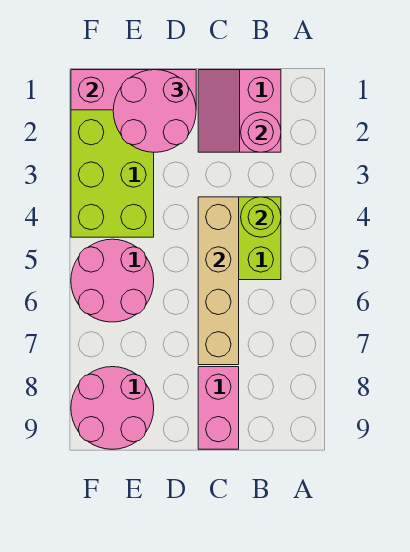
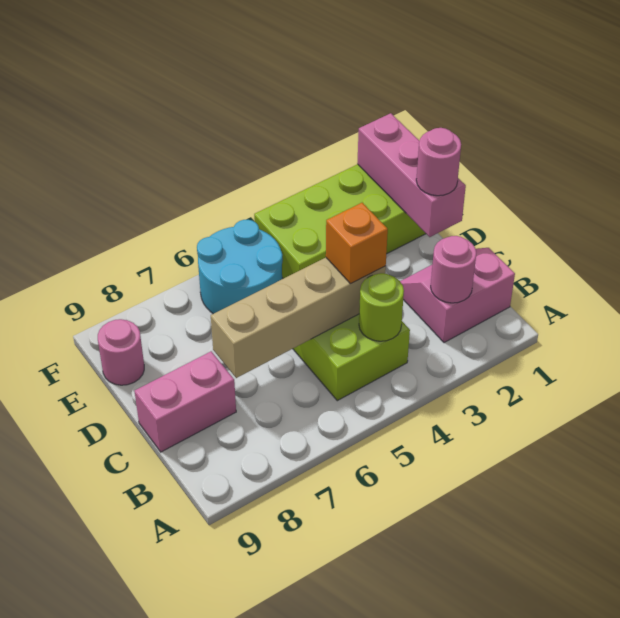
none -> orange brick C4 level 3
pink round brick D1:E2 level 3 -> pink round brick D1 level 3
pink round brick E5:F6 level 1 -> cyan round brick E5:F6 level 1
pink round brick E8:F9 level 1 -> pink round brick E9 level 1

